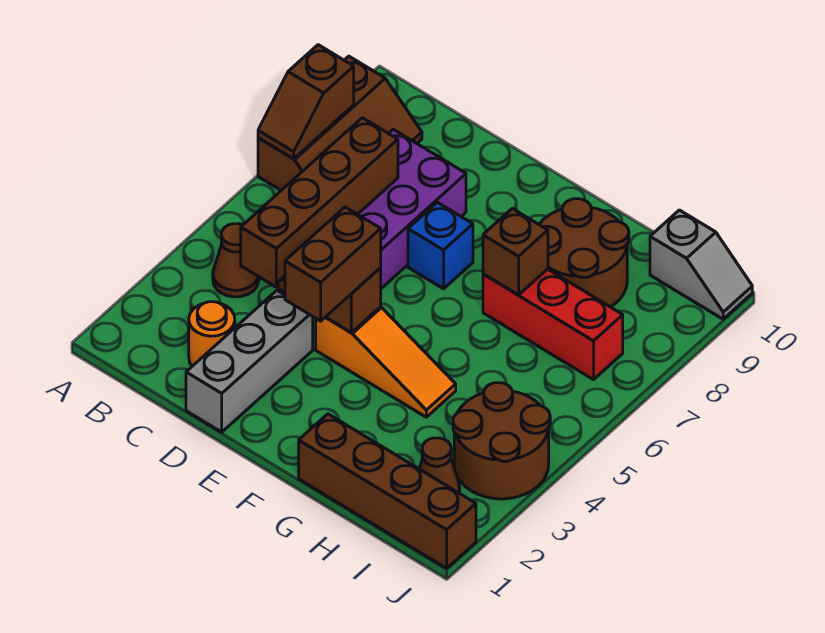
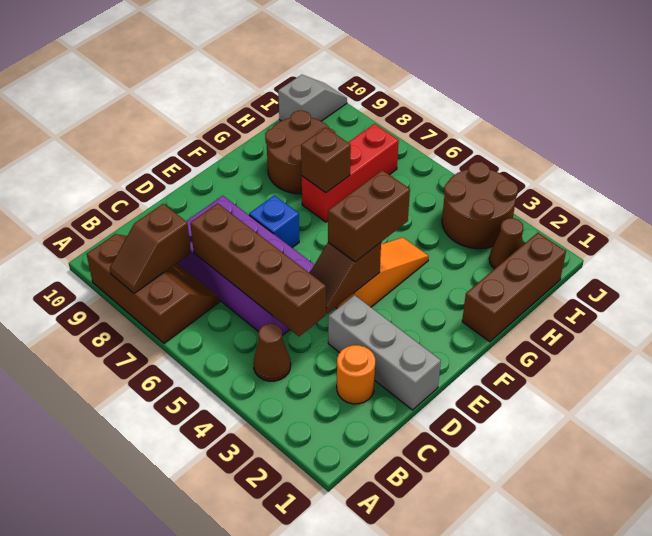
brown slope A7:A8 level 2 top 8 -> brown slope A8:B8 level 2 top B
brown brick E3:E4 level 3 -> brown brick E4:F4 level 3
brown brick G1:J1 level 1 -> brown brick G1:I1 level 1

